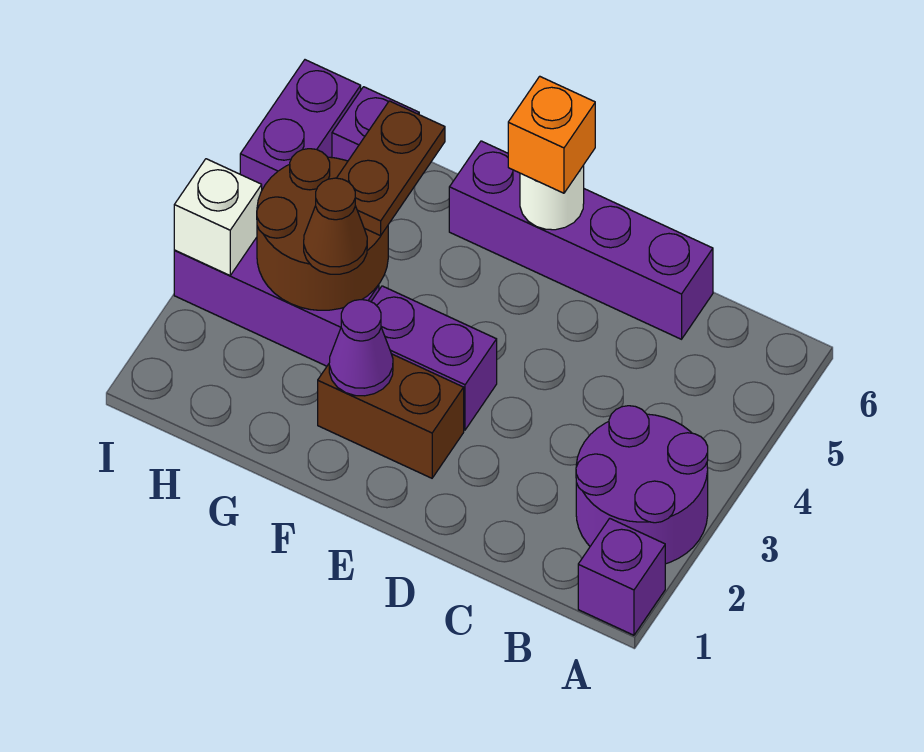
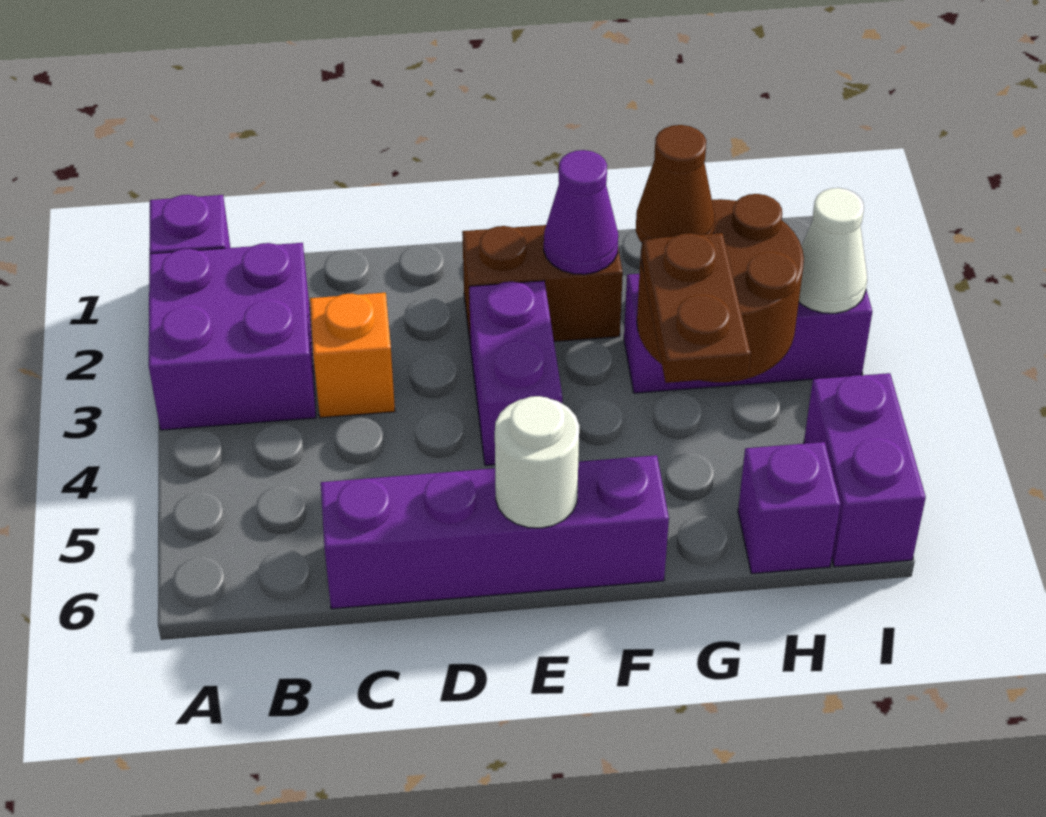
purple round brick A2:B3 level 1 -> purple brick A2:B3 level 1
purple brick E3:F3 level 1 -> purple brick E3:E4 level 1
orange brick E6 level 3 -> orange brick C3 level 1
white brick I3 level 2 -> white cone I3 level 2

